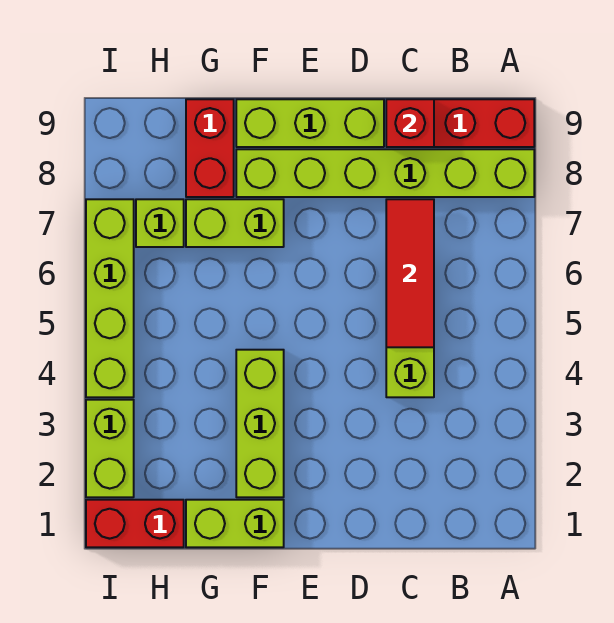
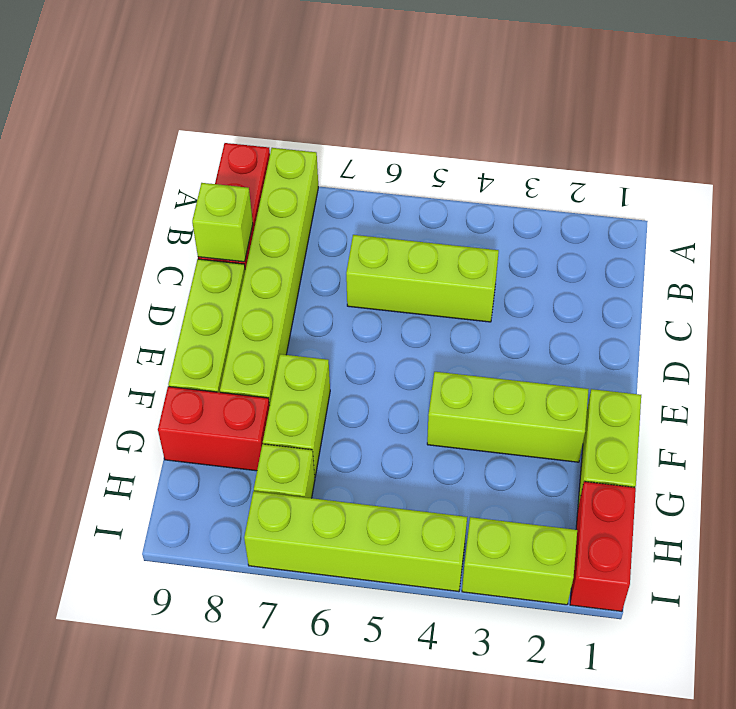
red tile C5:C7 level 2 -> none
red brick C9 level 2 -> lime brick C9 level 2

